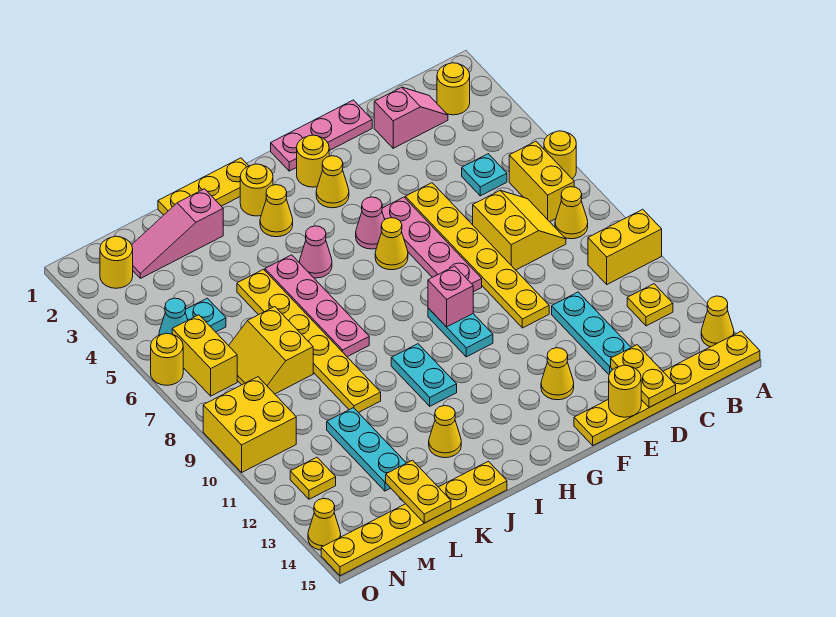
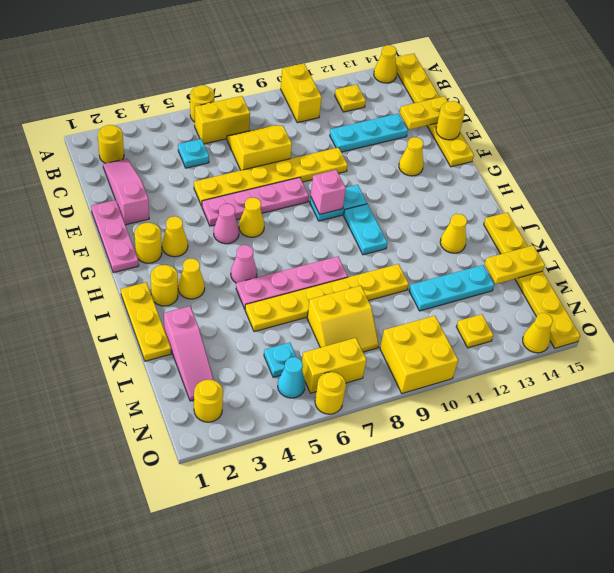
yellow cone B8 level 1 -> none
pink slope C2:D2 level 1 top D -> pink slope C2:E2 level 1 top E
cyan plate I10:I11 level 1 -> cyan plate H10:I10 level 1

